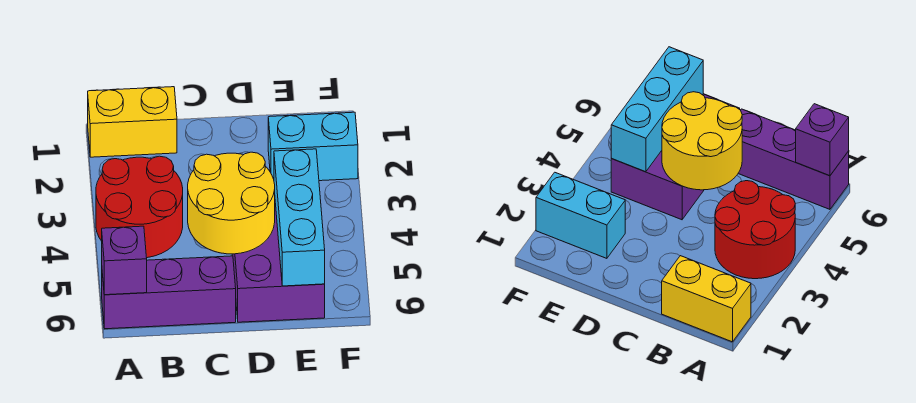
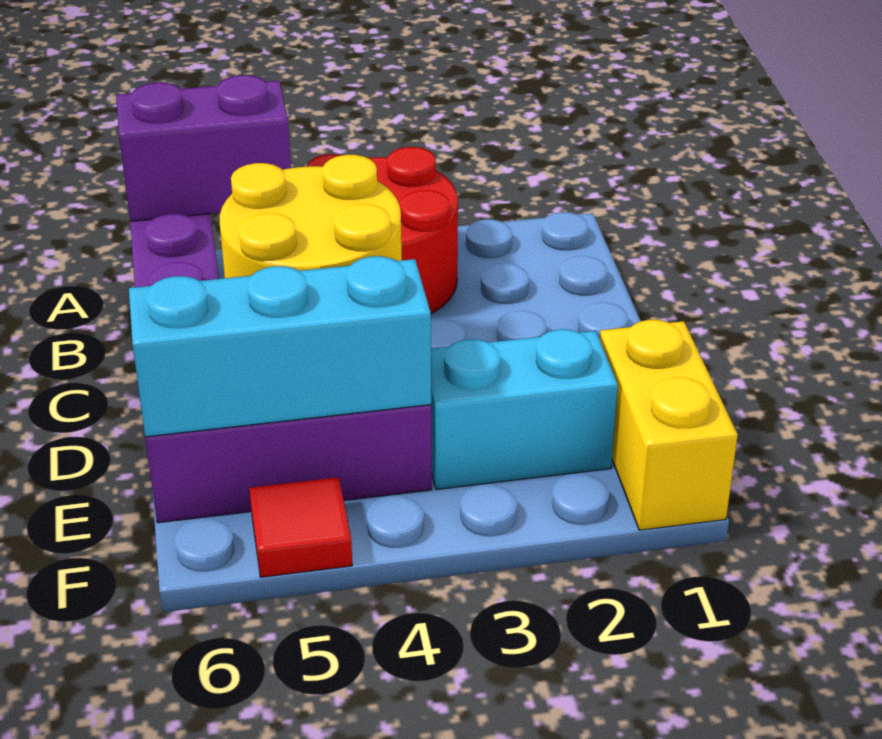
yellow brick A1:B1 level 1 -> yellow brick E1:F1 level 1
purple brick A6 level 2 -> purple brick A5:A6 level 2
cyan brick E2:F2 level 1 -> cyan brick E2:E3 level 1
none -> red tile F5 level 1

